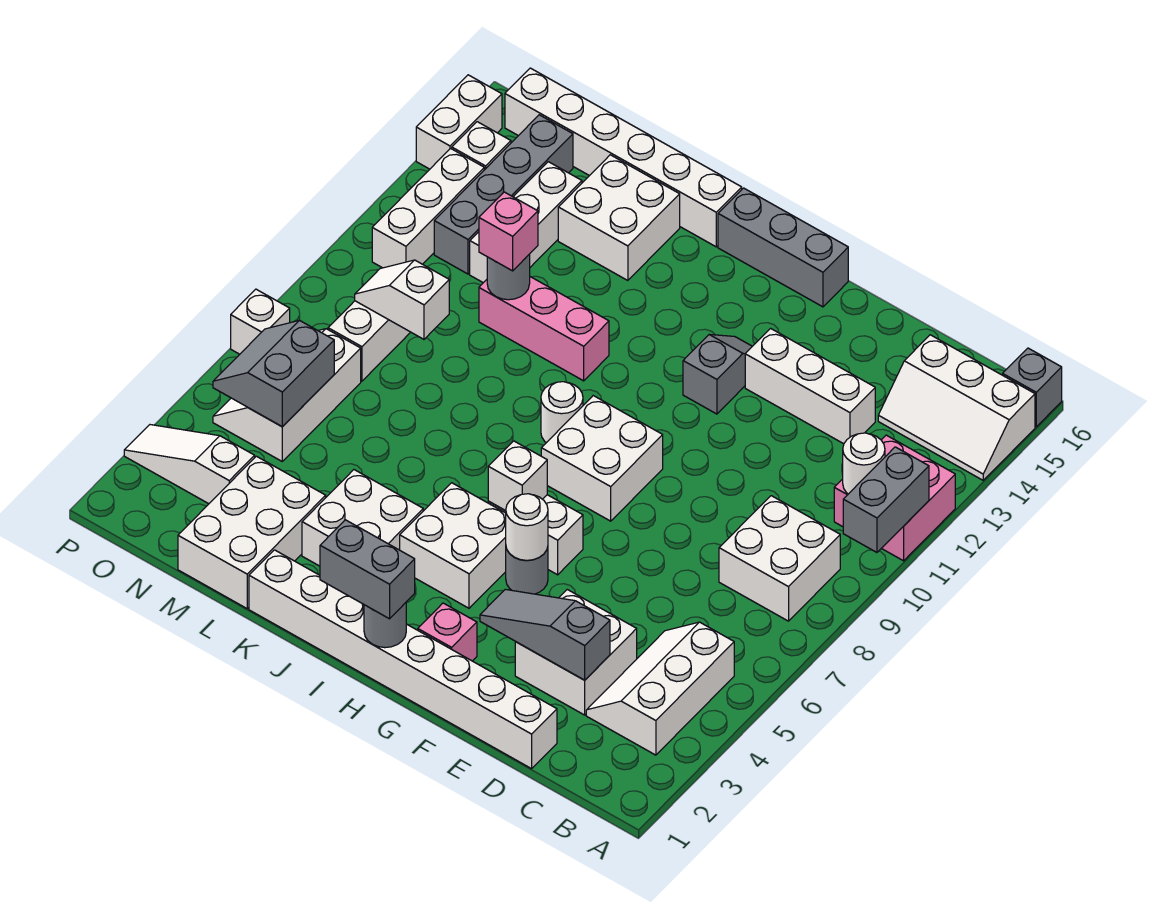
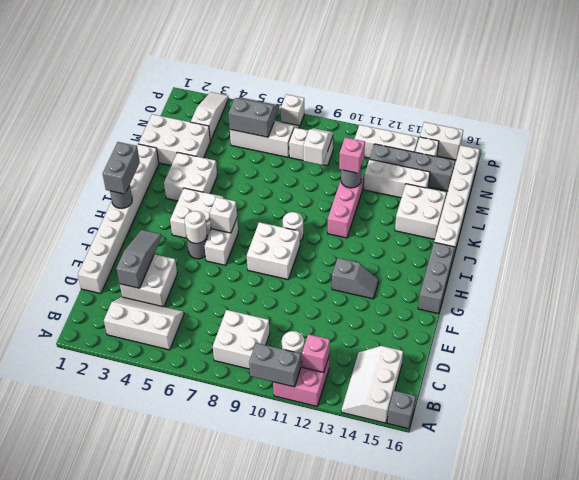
white brick D13:F13 level 1 -> none
pink brick G2 level 1 -> pink brick B12 level 2

